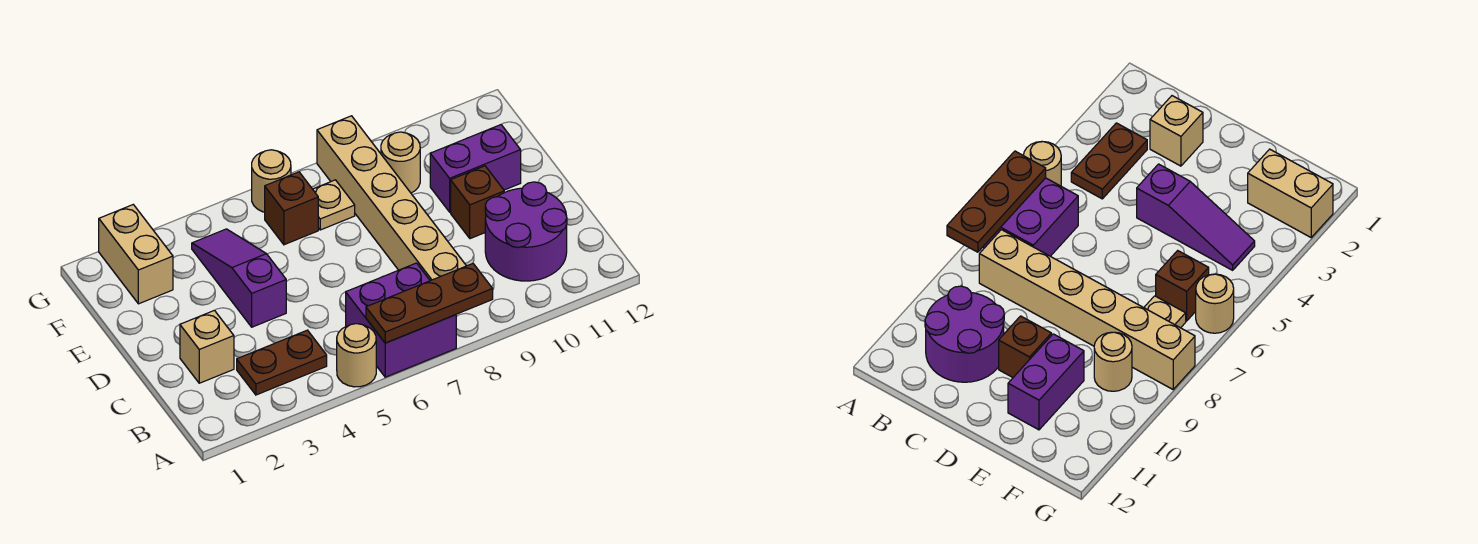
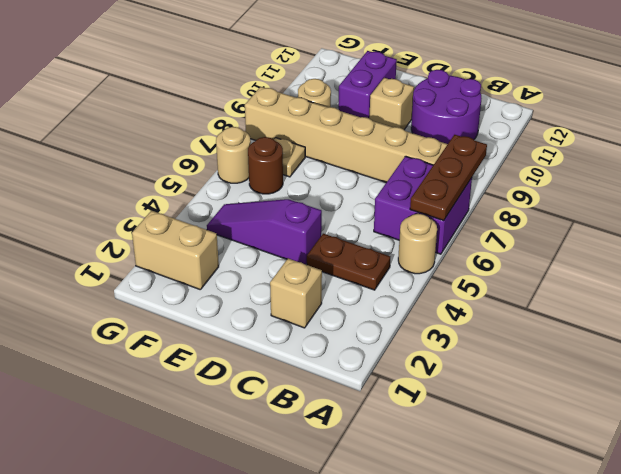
brown plate B3:B4 level 1 -> brown plate B4:C4 level 1
brown brick D10 level 1 -> tan brick D10 level 1
brown brick F6 level 1 -> brown round brick F6 level 1

